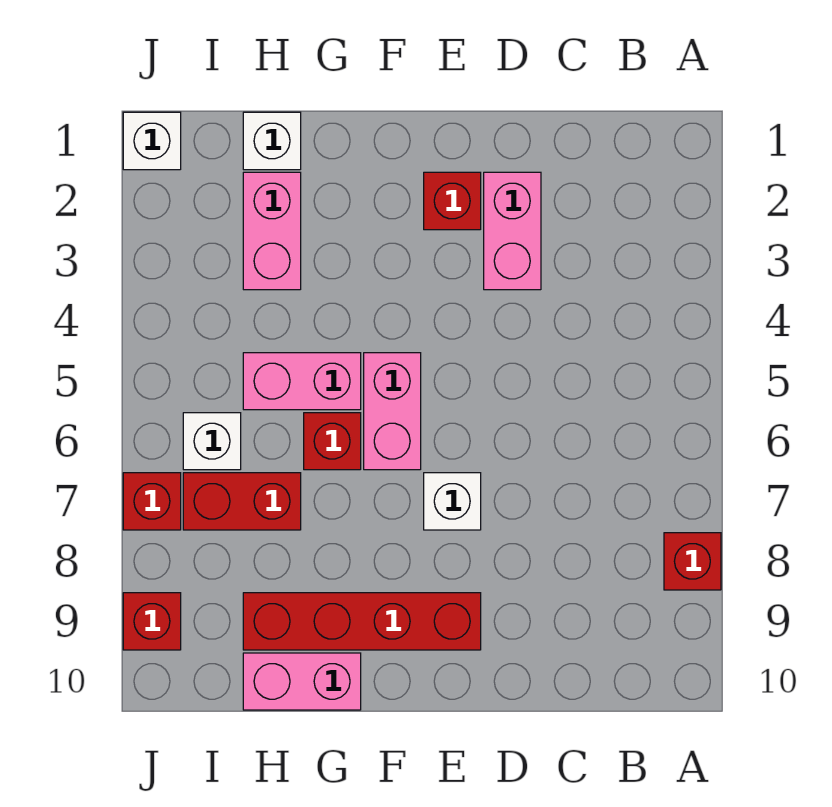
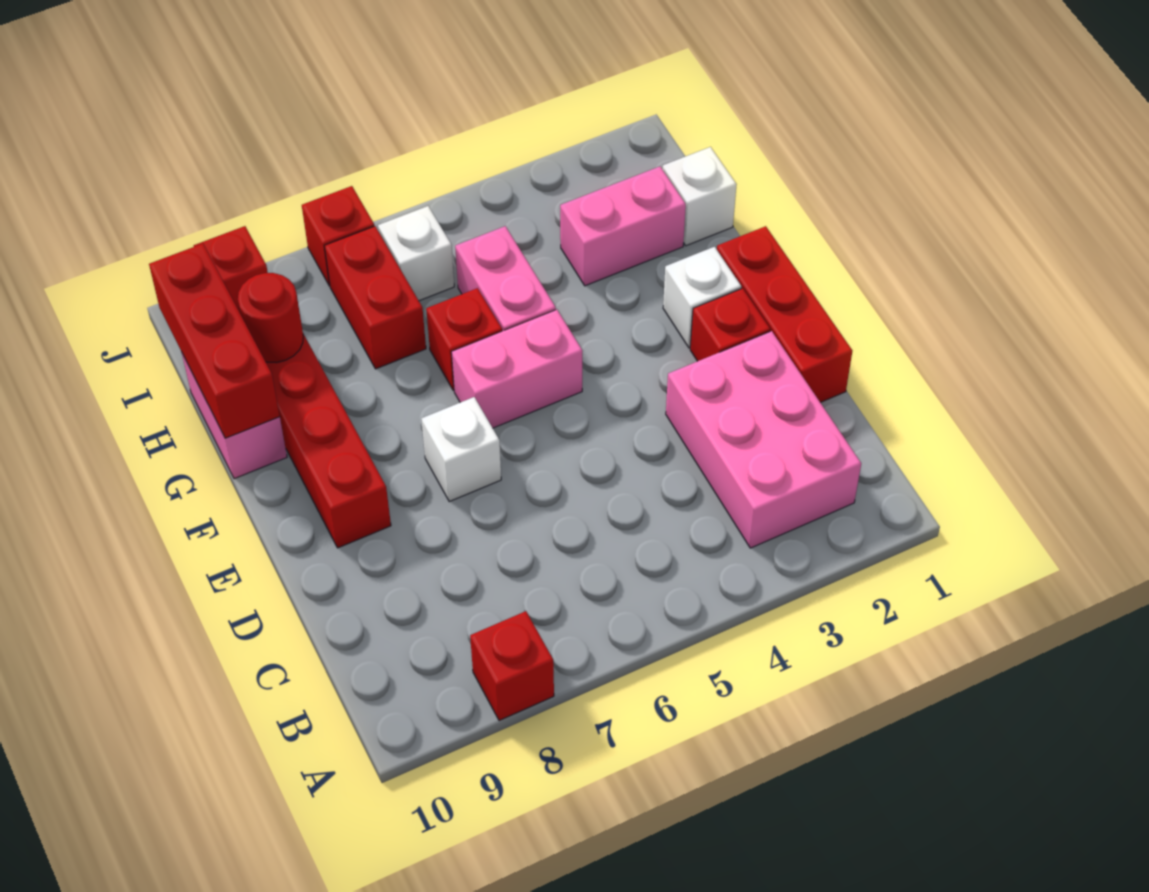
none -> red brick D1:F1 level 1
pink brick D2:D3 level 1 -> pink brick B2:D3 level 1
none -> red brick G10:I10 level 2
none -> red round brick H9 level 2
white brick J1 level 1 -> white brick F2 level 1

